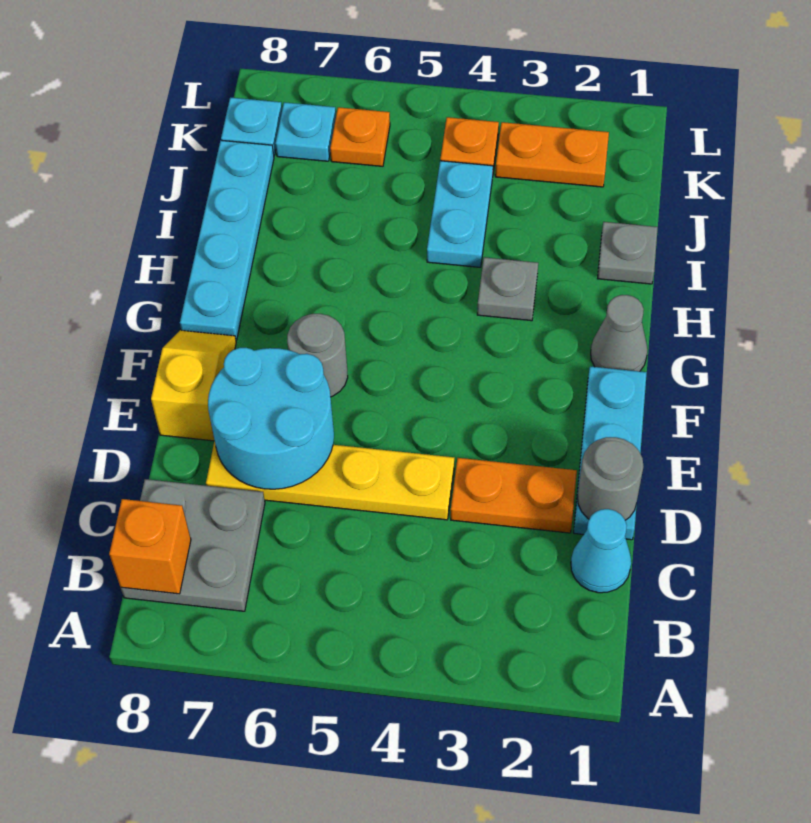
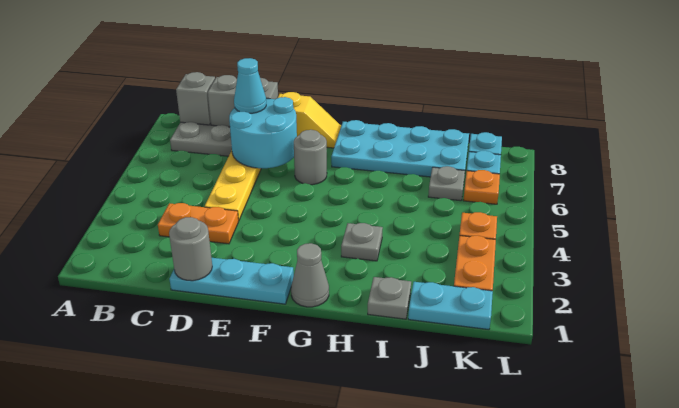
orange brick B8 level 2 -> grey brick B8 level 2
cyan cone C1 level 1 -> cyan cone D7 level 3
none -> grey brick C8:D8 level 2
orange plate D2:D3 level 1 -> orange plate C3:D3 level 1
cyan plate G8:J8 level 1 -> cyan plate G7:J8 level 1
cyan plate I4:J4 level 1 -> cyan plate J1:K1 level 1
none -> grey plate J6 level 1

